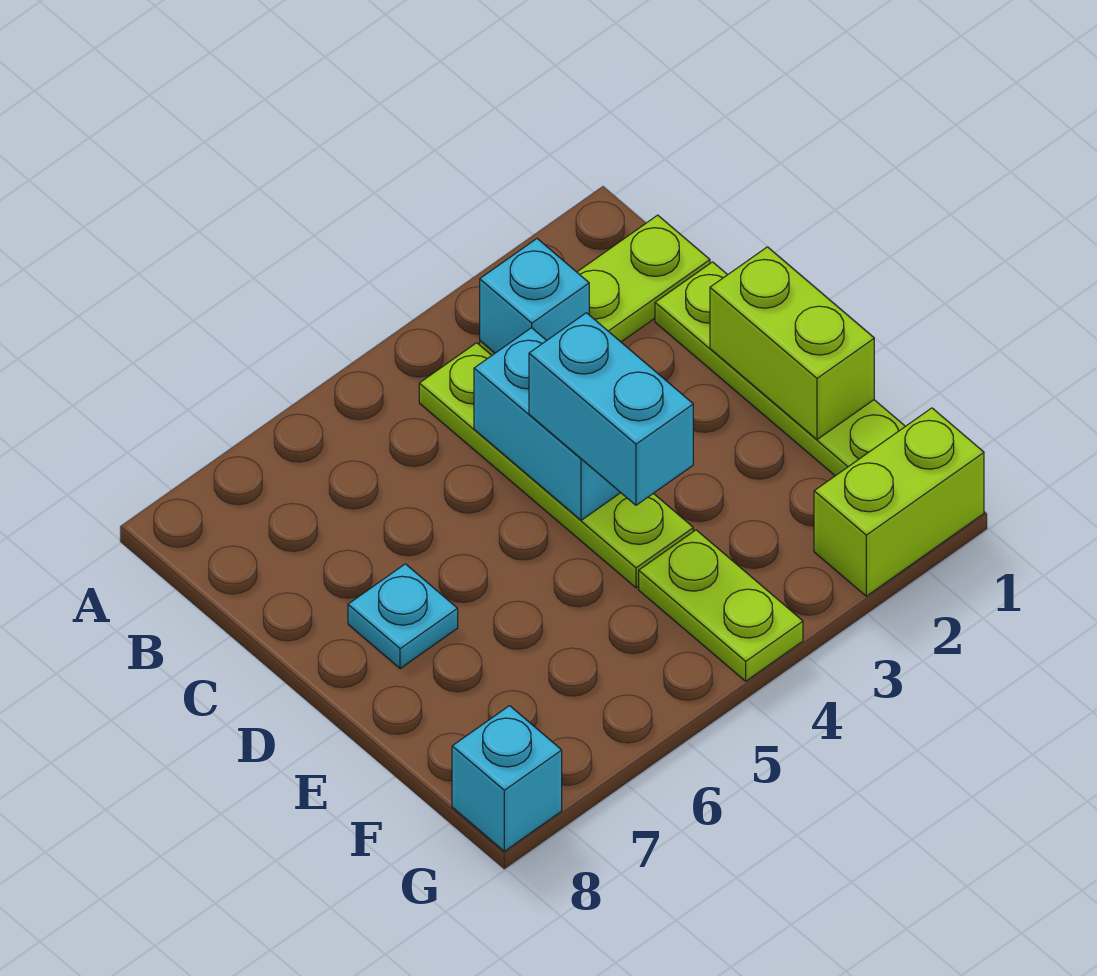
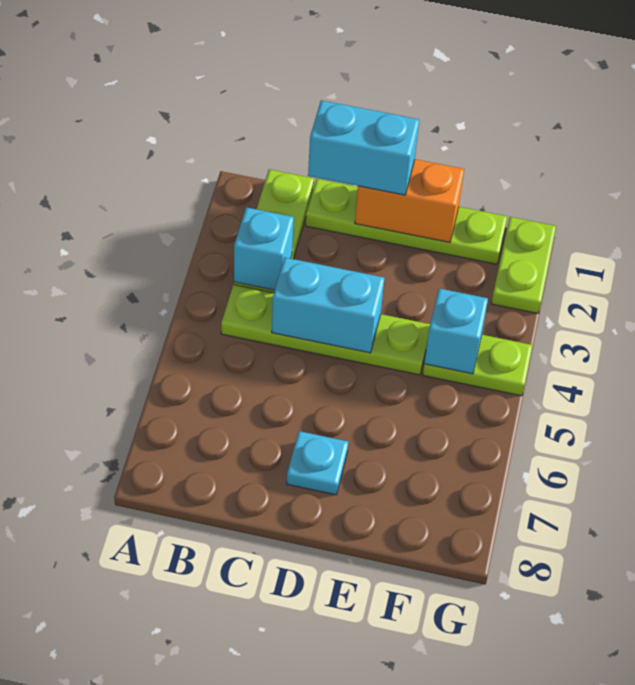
lime brick D1:E1 level 2 -> orange brick D1:E1 level 2
cyan brick D4:E4 level 3 -> cyan brick C1:D1 level 3
lime brick G1:G2 level 1 -> lime plate G1:G2 level 1
cyan brick G8 level 1 -> cyan brick F4 level 2

